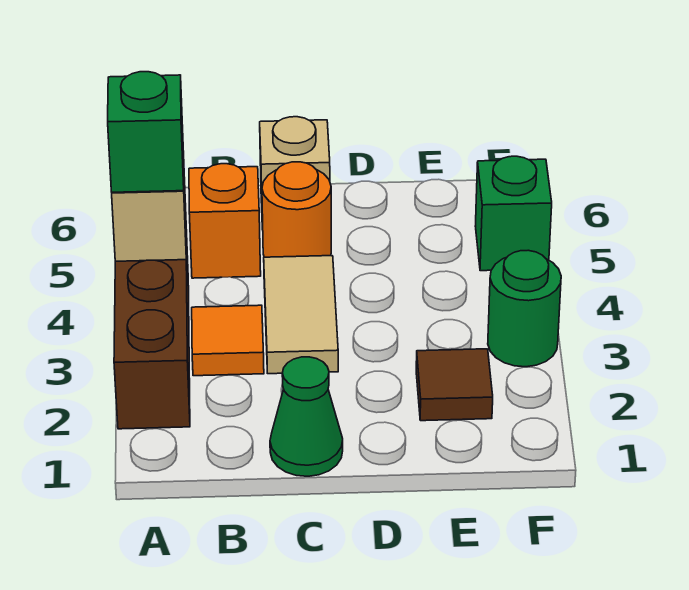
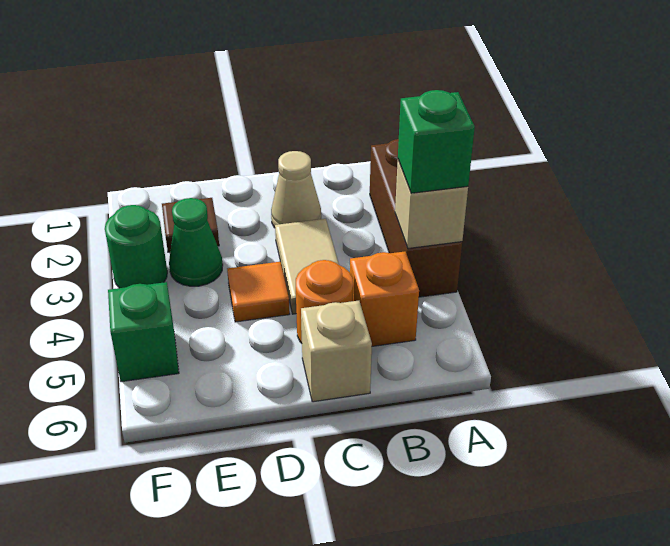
orange tile B3 level 1 -> orange tile D4 level 1
green cone C1 level 1 -> green cone E3 level 1
none -> tan cone C2 level 1

